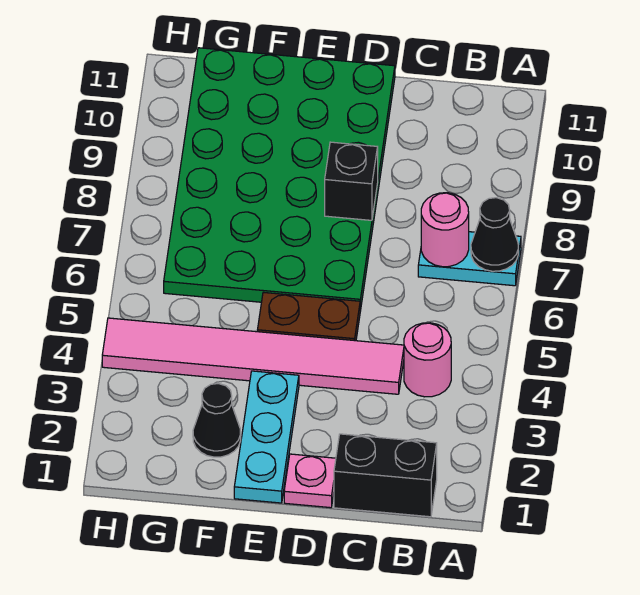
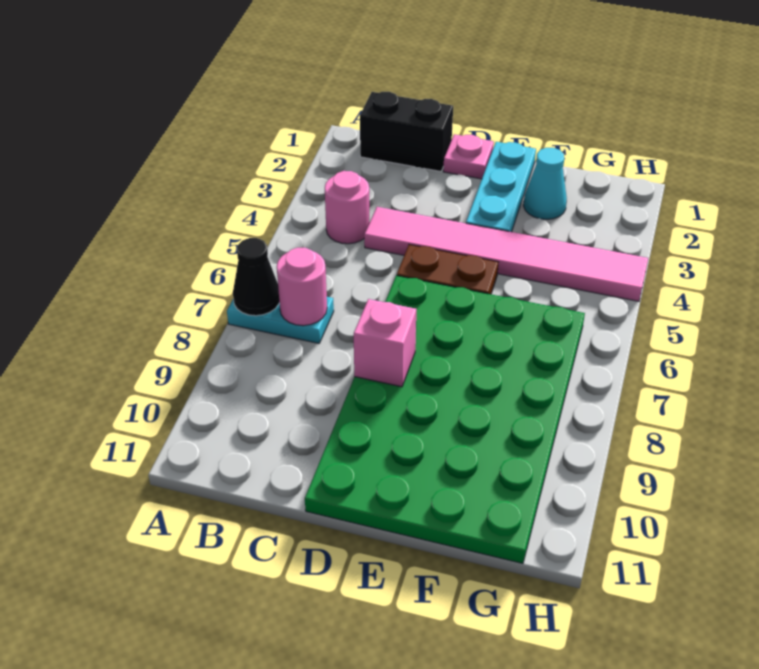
black brick D8 level 2 -> pink brick D8 level 2
black cone F2 level 1 -> cyan cone F2 level 1

